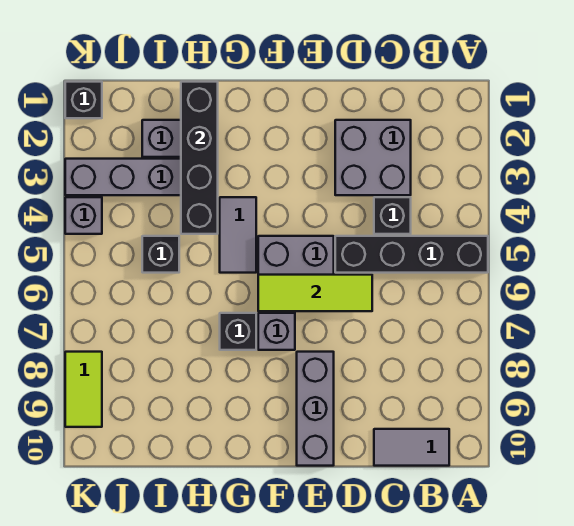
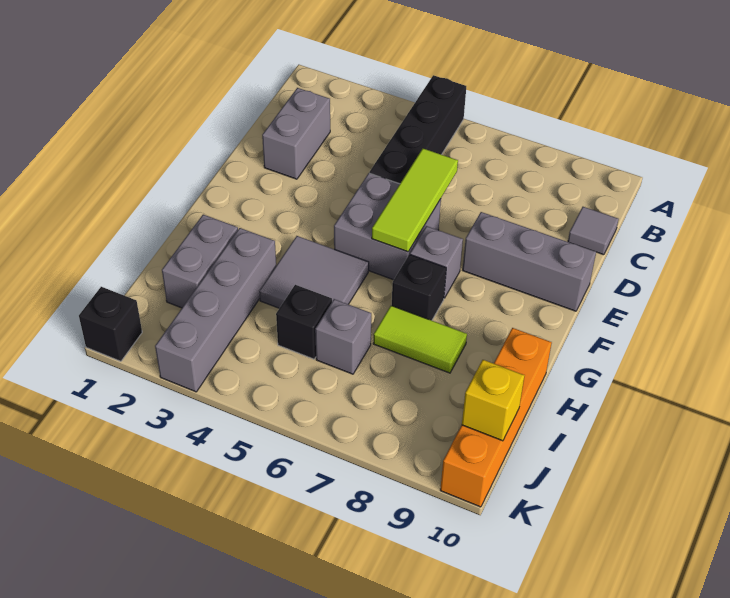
grey tile B10:C10 level 1 -> grey tile C10 level 1
grey brick C2:D3 level 1 -> grey brick C2:D2 level 1
black brick C4 level 1 -> none
grey tile G4:G5 level 1 -> grey tile G4:H5 level 1
black brick H1:H4 level 2 -> none
none -> orange brick H10:K10 level 1
none -> yellow brick J10 level 2
grey brick K4 level 1 -> grey brick I6 level 1
lime tile K8:K9 level 1 -> lime tile H7:H8 level 1

